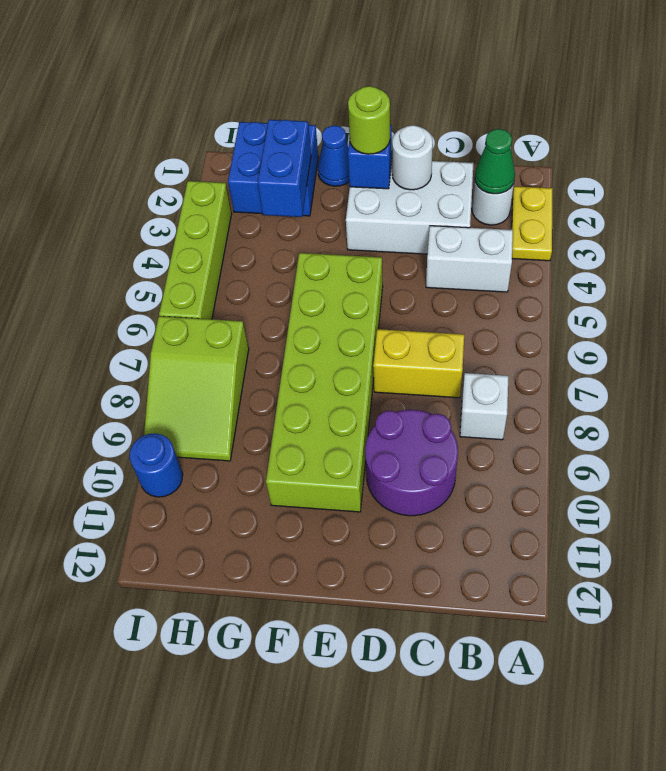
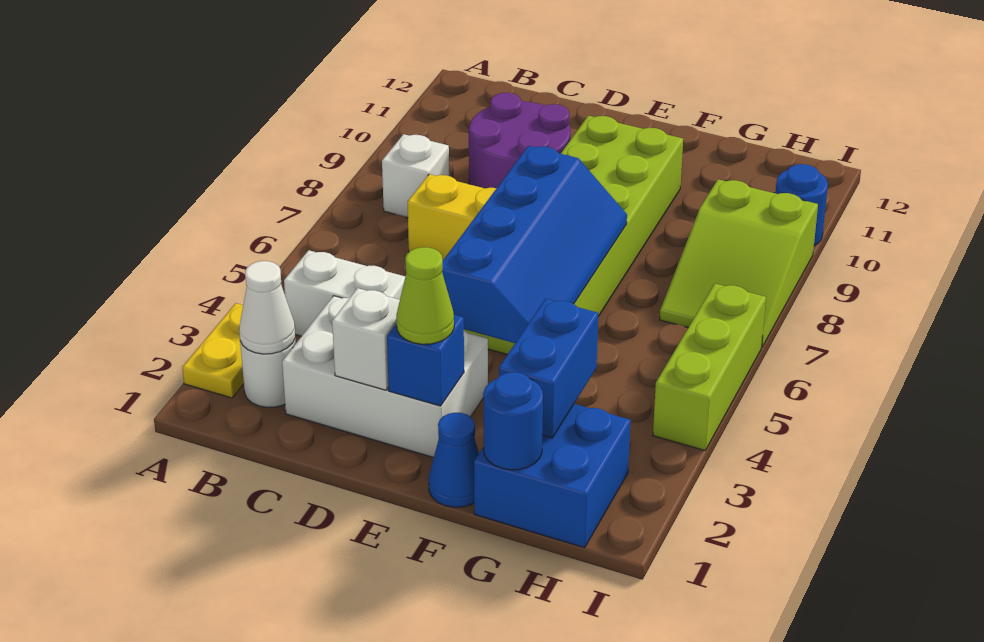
green cone B2 level 2 -> white cone B2 level 2
white round brick D2 level 2 -> white brick D2 level 2
lime round brick E2 level 3 -> lime cone E2 level 3
none -> blue slope E4:F7 level 2 top E
none -> blue round brick G1 level 2
lime slope H7:I9 level 1 top 7 -> lime slope H7:I9 level 1 top 9
lime brick I3:I6 level 1 -> lime brick I4:I6 level 1

